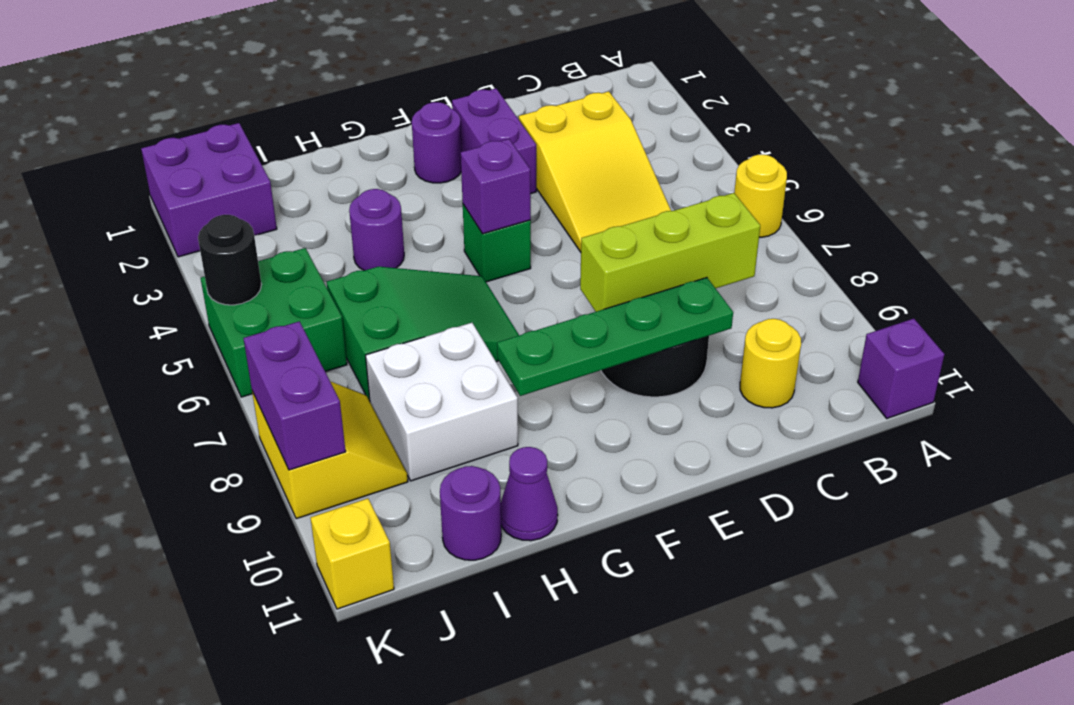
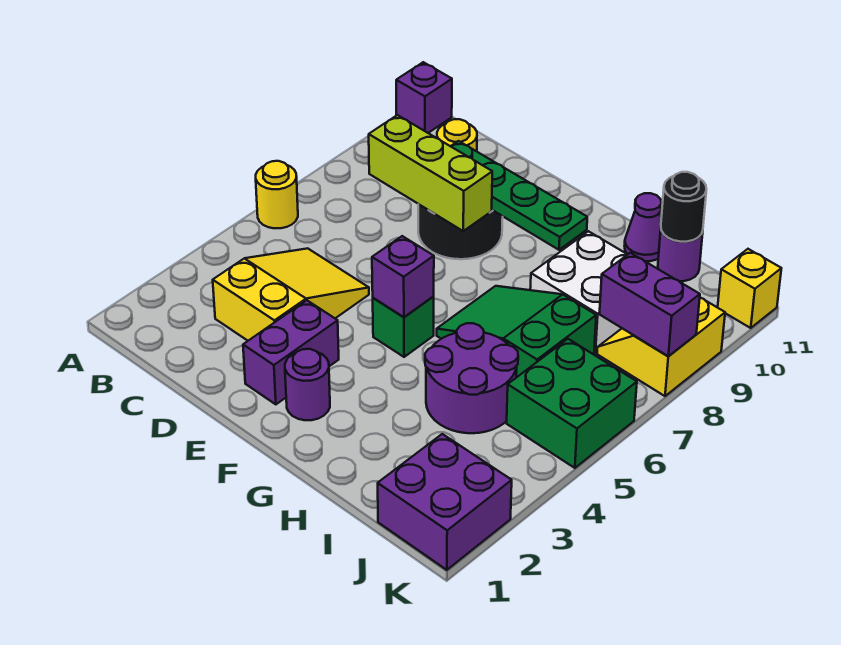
purple round brick H4 level 1 -> purple round brick H4:I5 level 1
black round brick K5 level 2 -> black round brick I11 level 2
purple brick K8:K9 level 2 -> purple brick J8:K8 level 2

